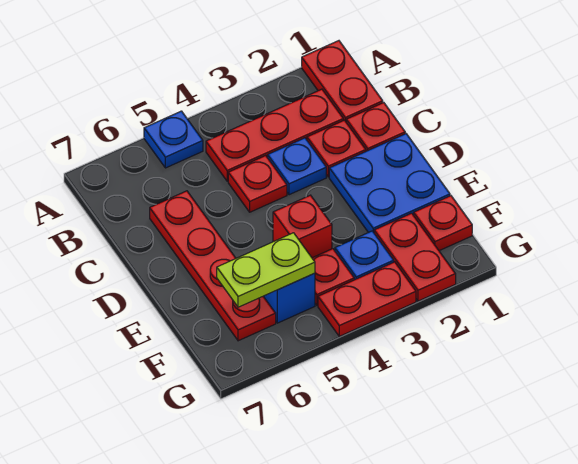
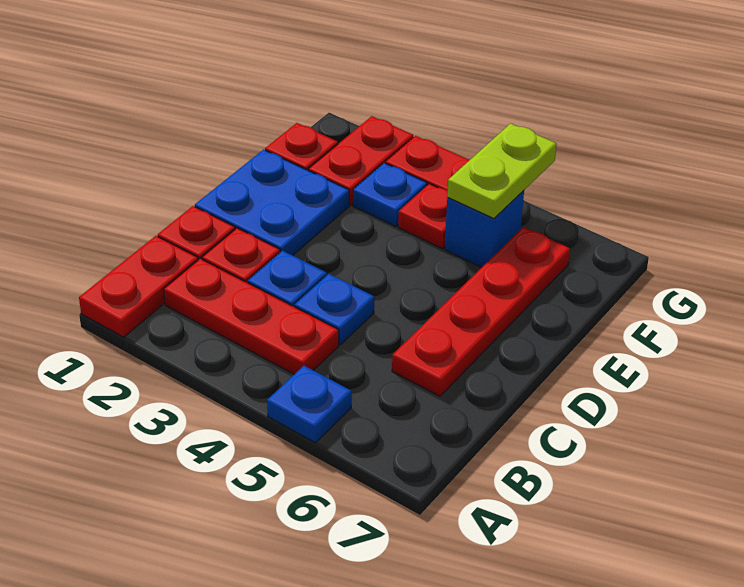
red plate C4 level 1 -> blue plate C4 level 1
red brick E4 level 1 -> none
lime plate F5:F6 level 2 -> lime plate F5:G5 level 2

